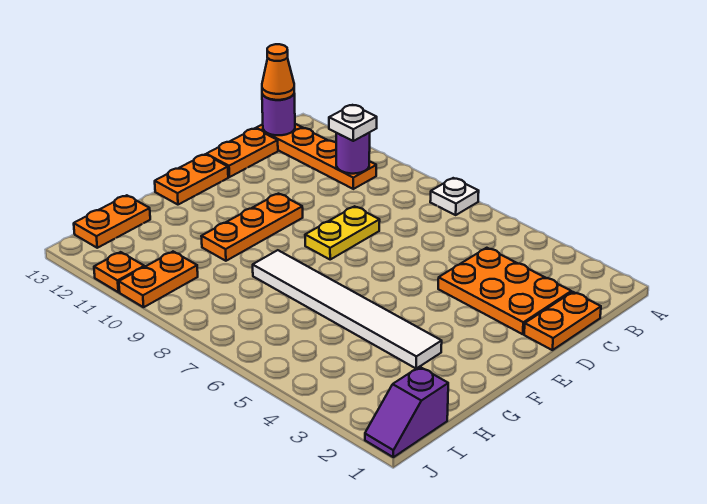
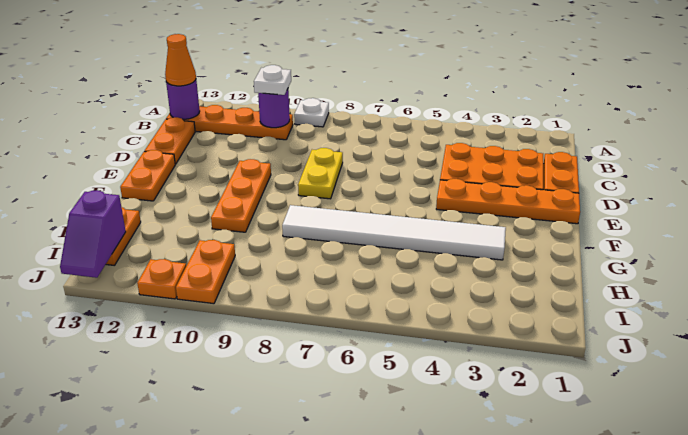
white plate A7 level 1 -> white plate A9 level 1
none -> orange plate E1:E4 level 1
purple slope I1:J1 level 1 top I -> purple slope I13:J13 level 2 top I

